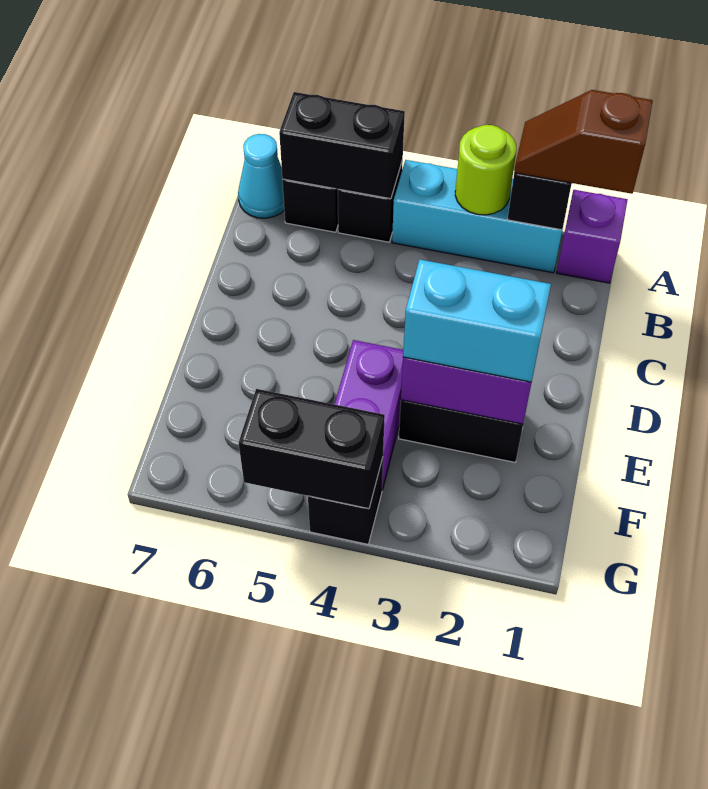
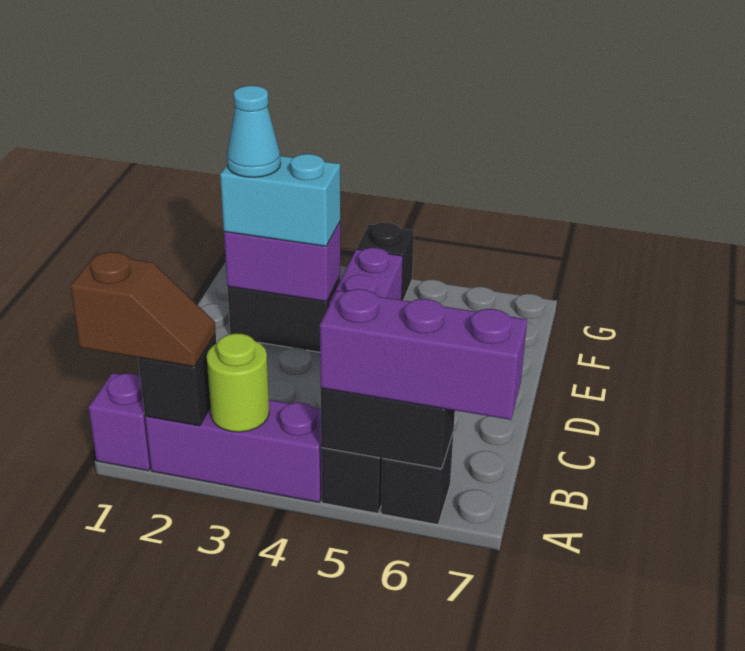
cyan brick A2:A4 level 1 -> purple brick A2:A4 level 1
none -> purple brick A5:A7 level 3
cyan cone A7 level 1 -> cyan cone E2 level 4
black brick G4:G5 level 2 -> none

